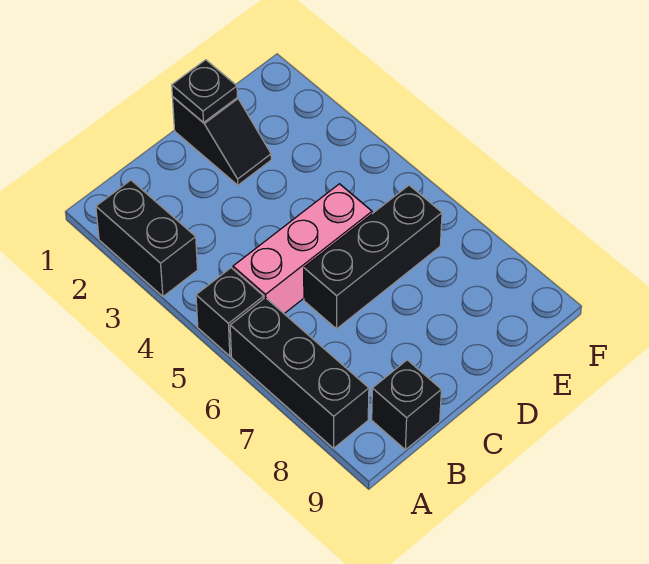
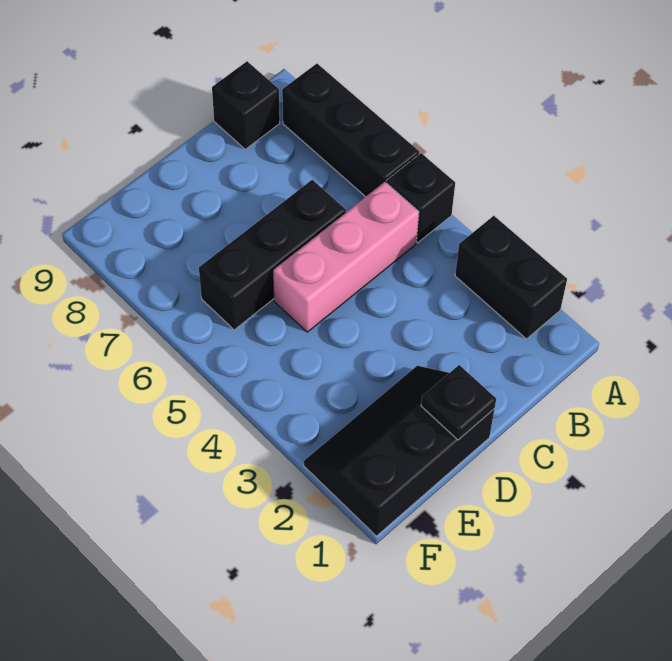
black slope D1:D2 level 1 top 1 -> black slope D1:F2 level 1 top 1

